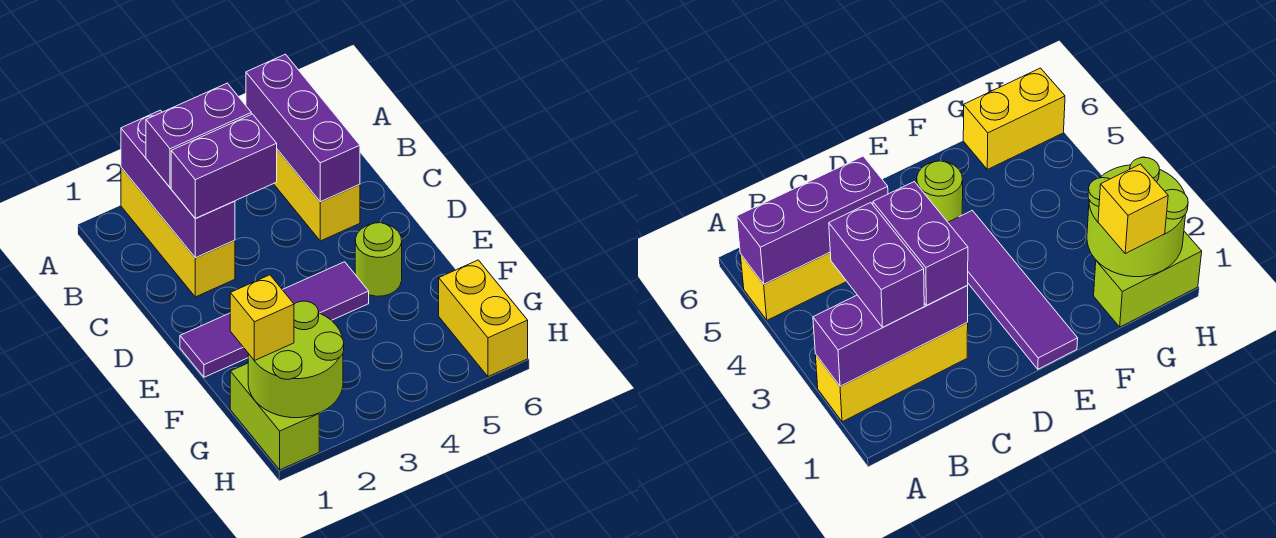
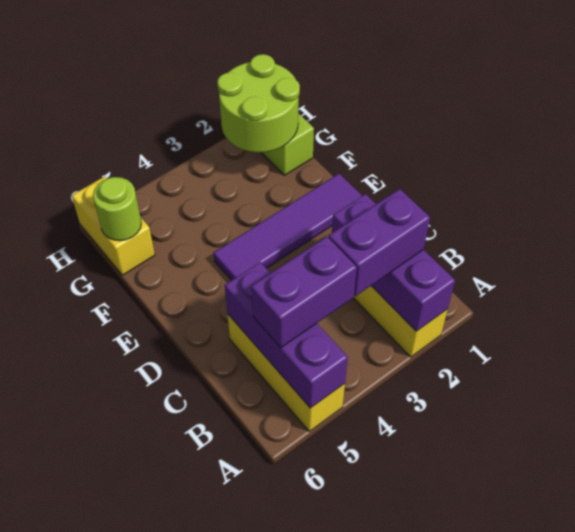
purple brick C2:C3 level 3 -> purple brick B4:B5 level 3
lime round brick E5 level 1 -> lime round brick G6 level 2
yellow brick G1 level 3 -> none

